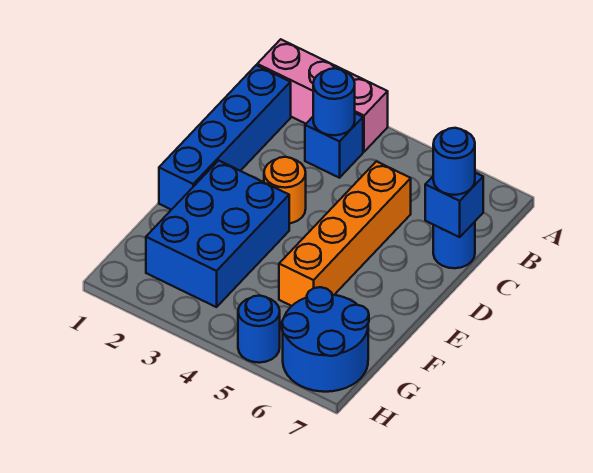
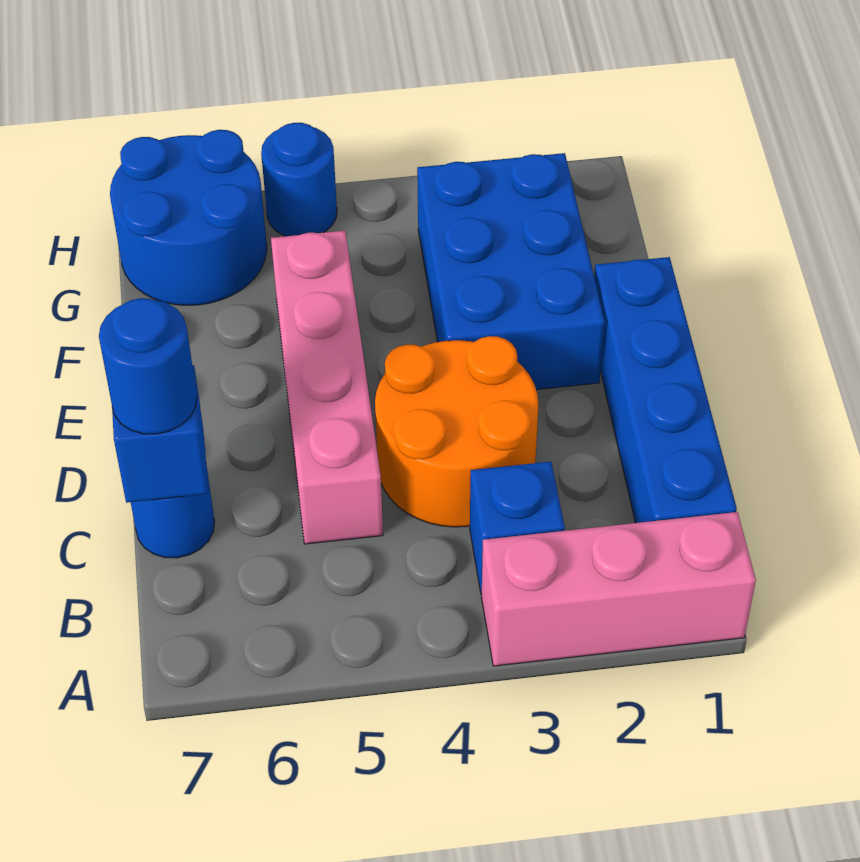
blue round brick B3 level 2 -> none
orange brick C5:F5 level 1 -> pink brick C5:F5 level 1
orange round brick D3 level 1 -> orange round brick C3:D4 level 1

